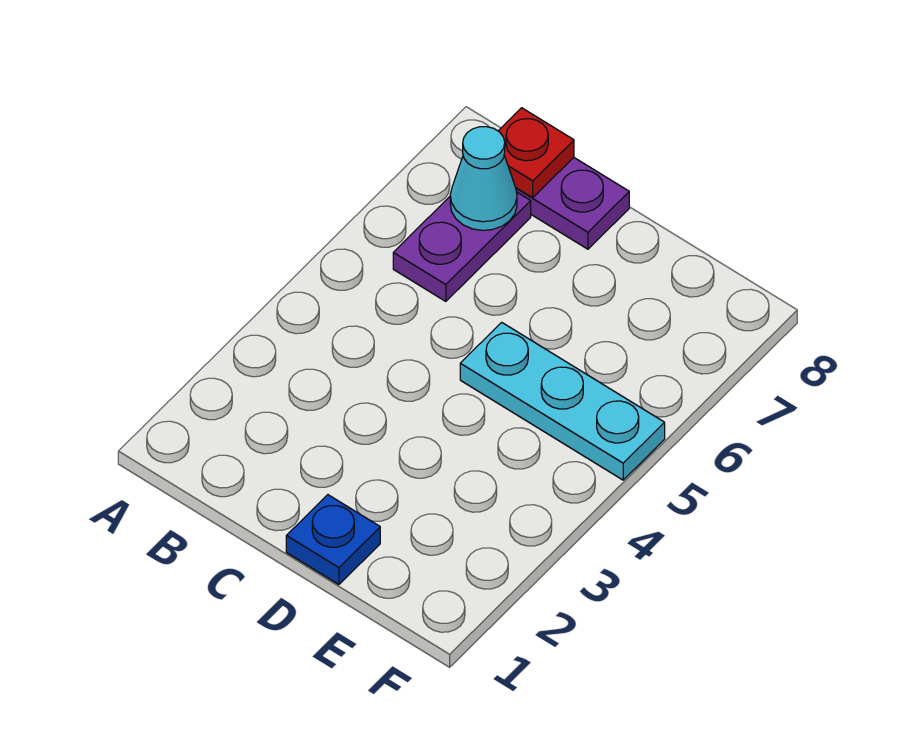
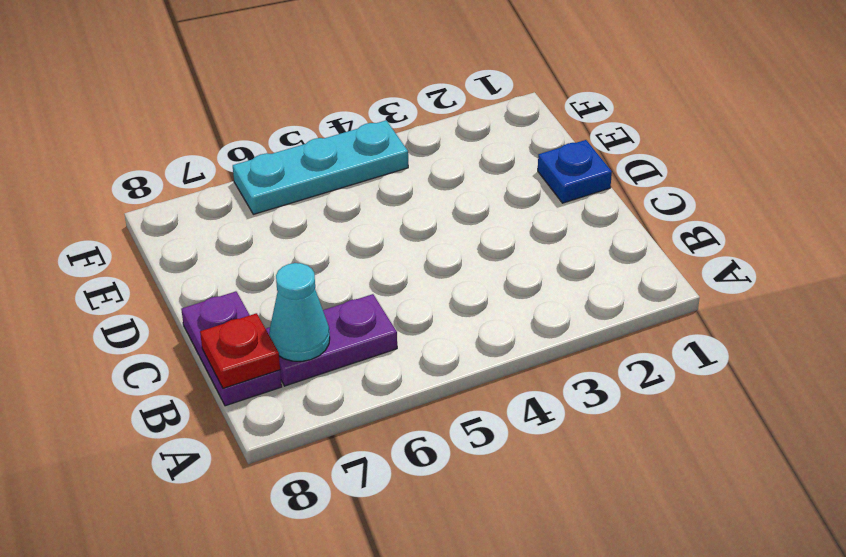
cyan plate D5:F5 level 1 -> cyan plate F4:F6 level 1

